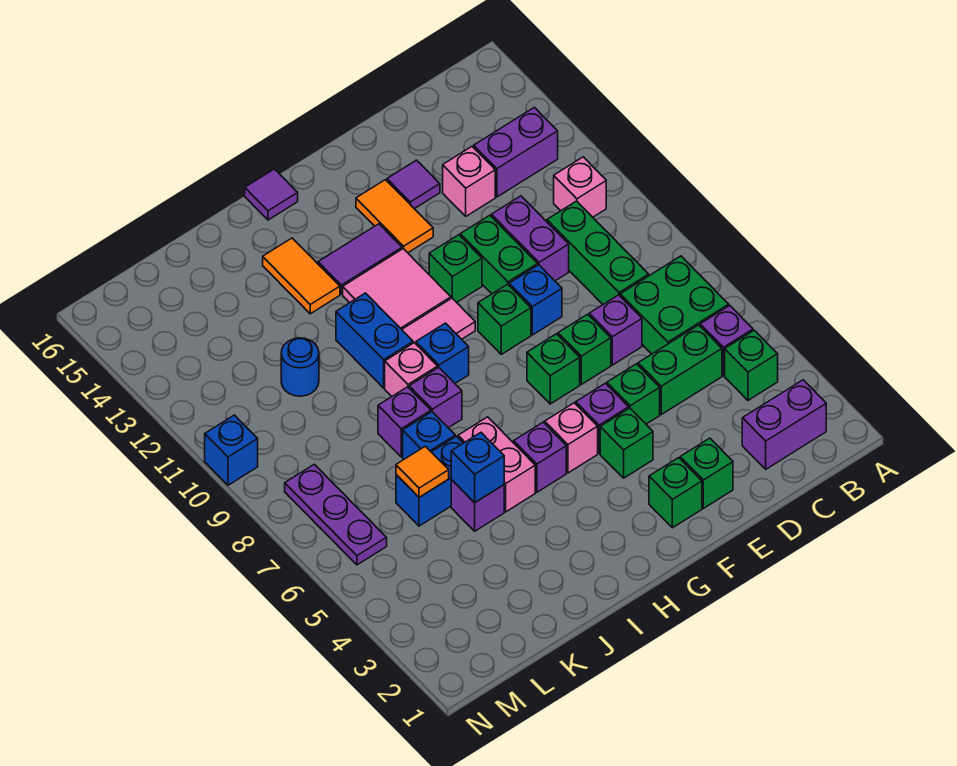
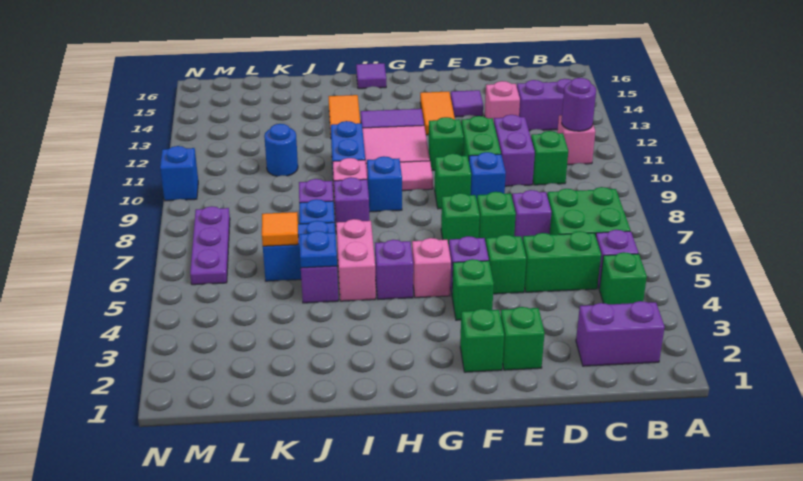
none -> purple round brick B11 level 2
green brick C8:C10 level 1 -> green brick C10 level 1
blue brick J5 level 2 -> blue plate J5 level 2

